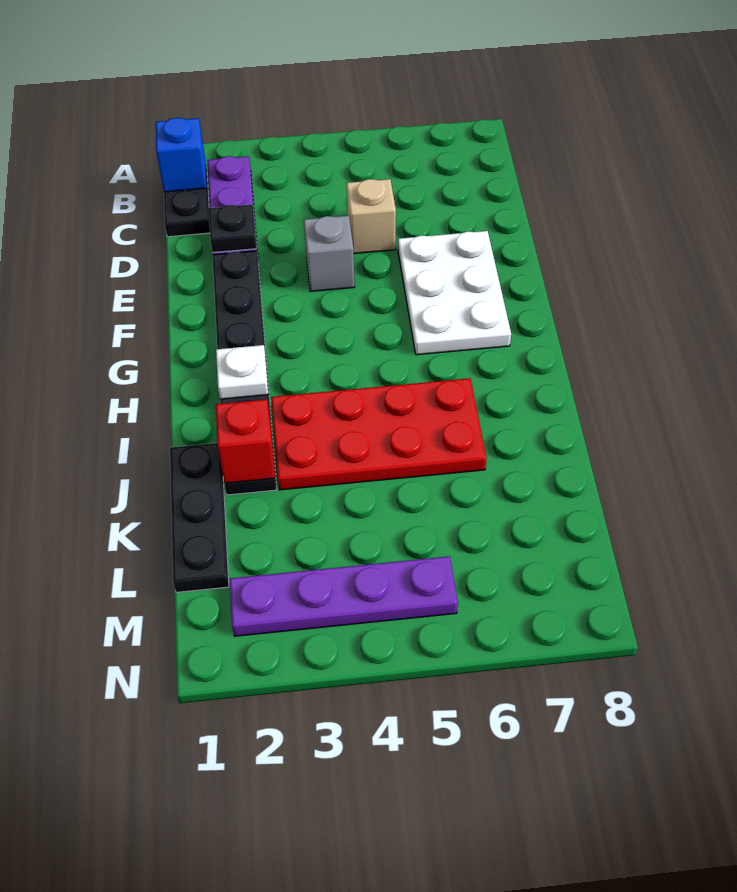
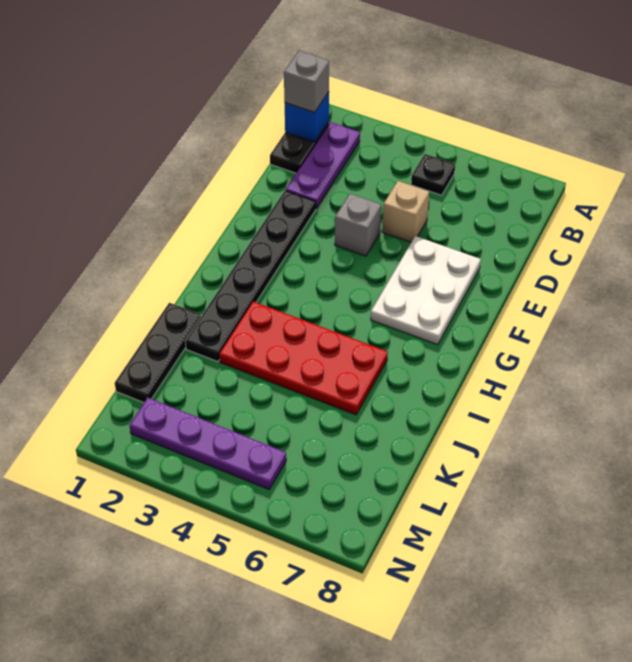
none -> grey brick B1 level 3
black plate D2 level 2 -> black plate B5 level 1
white plate H2 level 2 -> none
red brick J2 level 2 -> none

